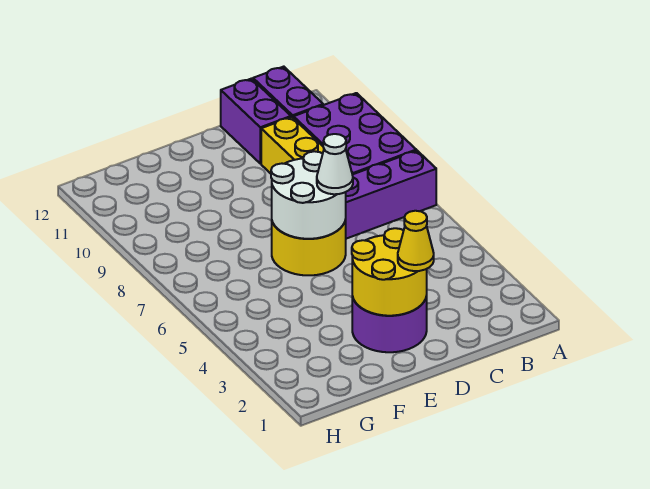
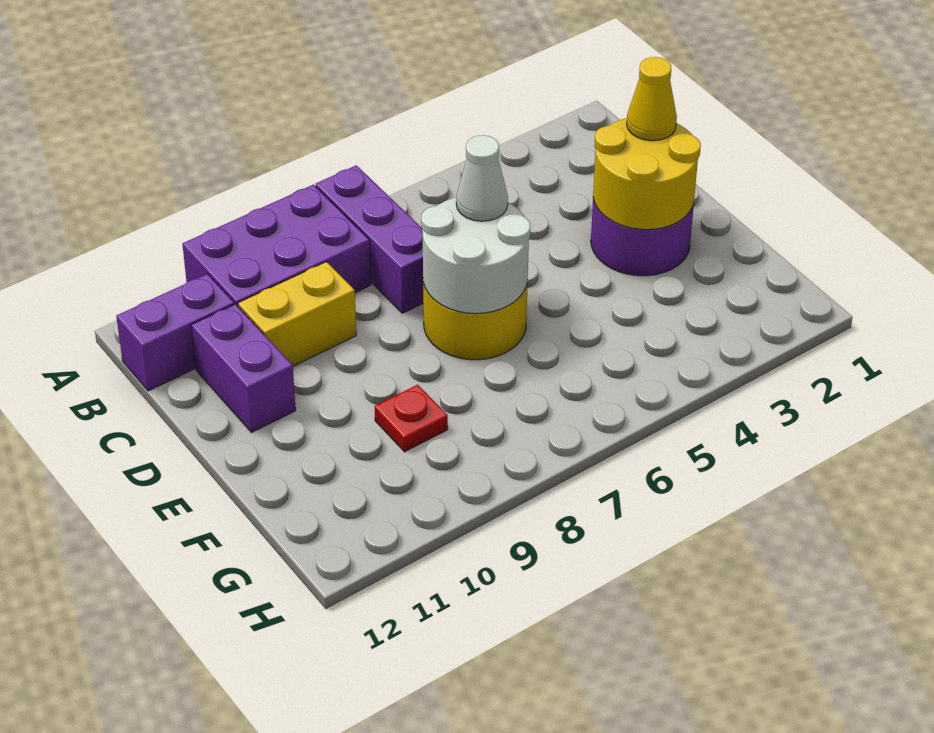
purple brick C11:C12 level 1 -> purple brick C11:D11 level 1
none -> red plate F9 level 1

